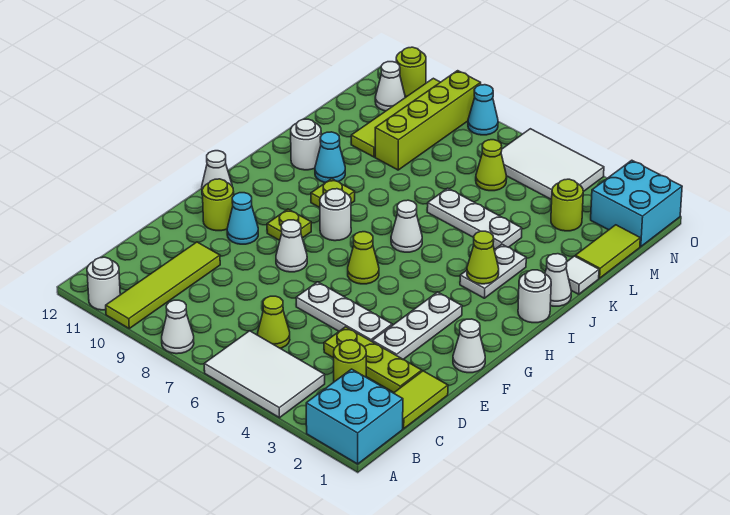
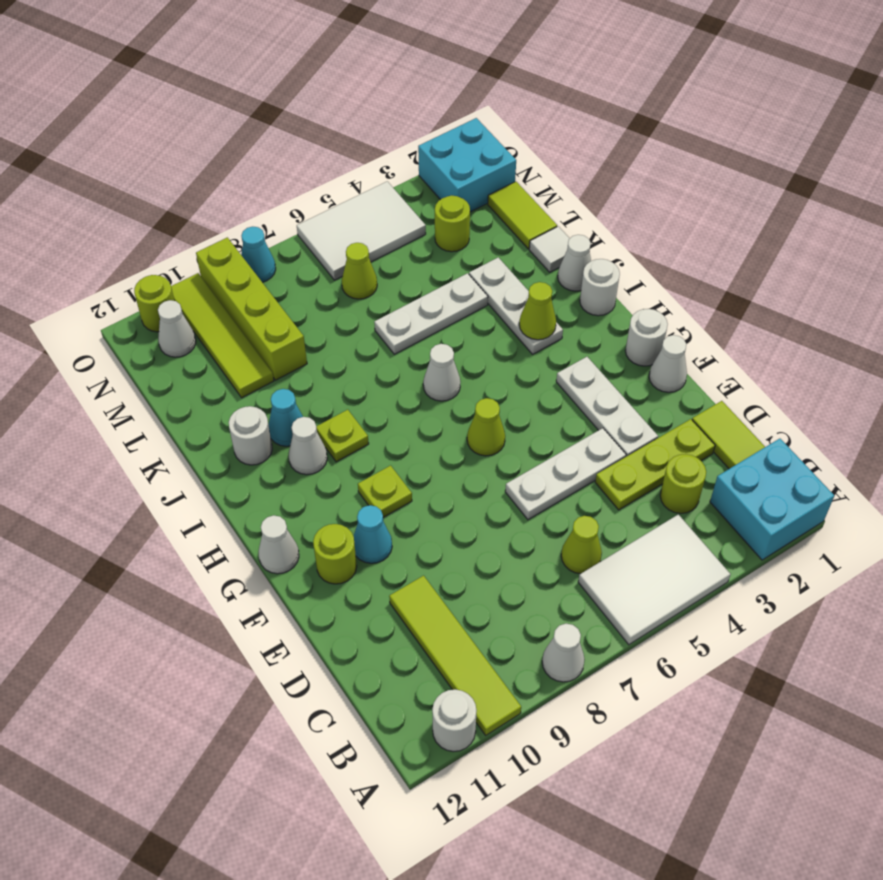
white cone F8 level 1 -> white cone I10 level 1
white round brick H8 level 1 -> white round brick G1 level 1
white plate I3:J3 level 1 -> white plate I3:K3 level 1

